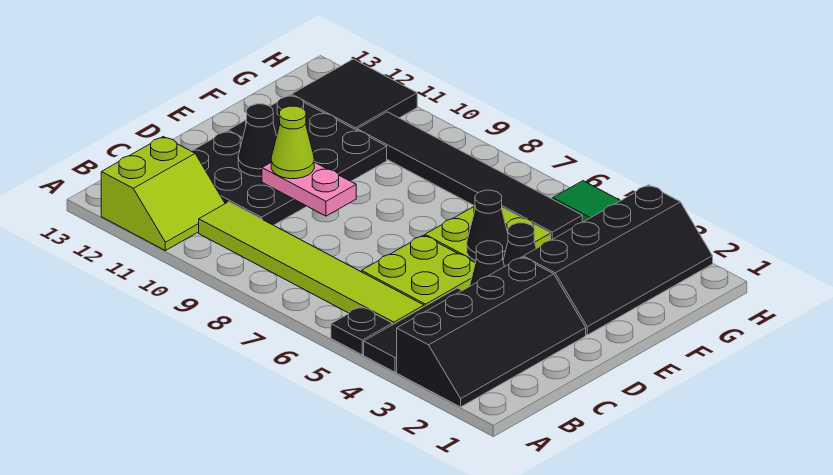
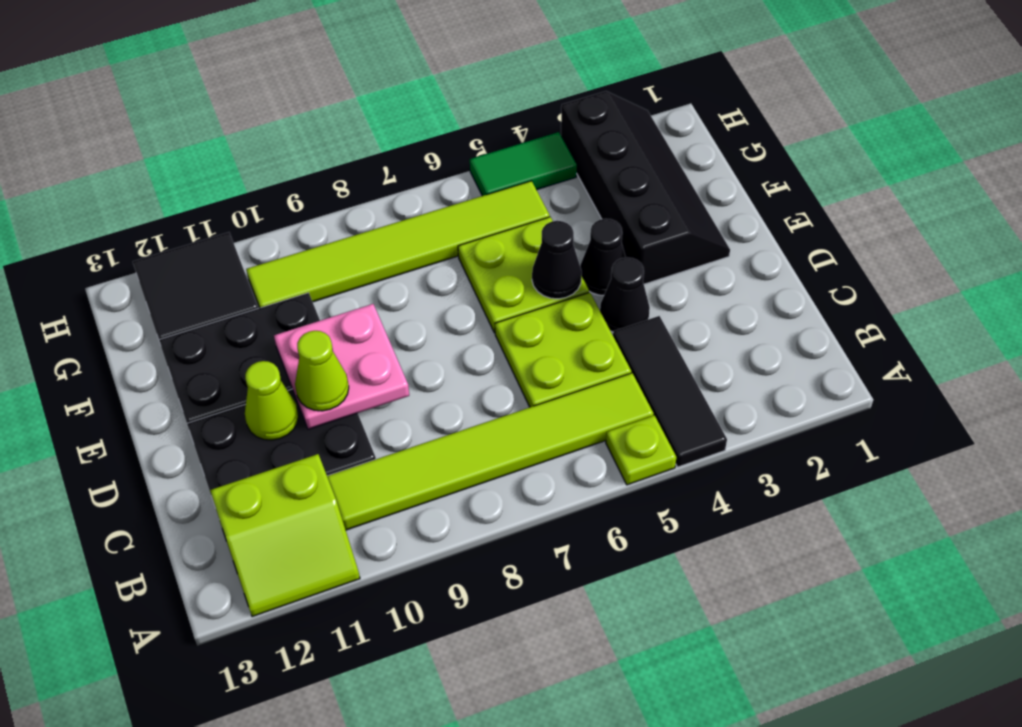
black slope A2:D3 level 1 top 3 -> none
black plate A5 level 1 -> lime plate A5 level 1
lime slope A11:B12 level 1 top 12 -> lime slope A11:B12 level 1 top B
pink plate D9:D10 level 2 -> pink plate D9:E10 level 2
black cone D11 level 2 -> lime cone D11 level 2
black tile G5:G10 level 1 -> lime tile G5:G10 level 1

